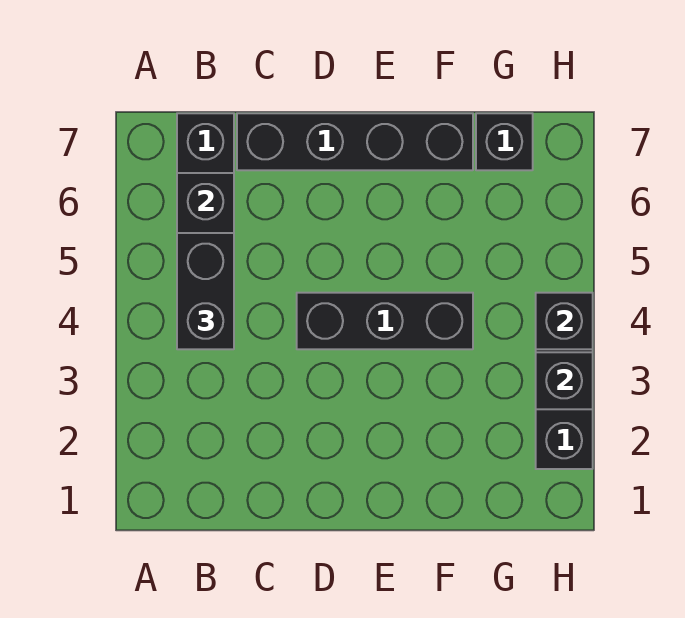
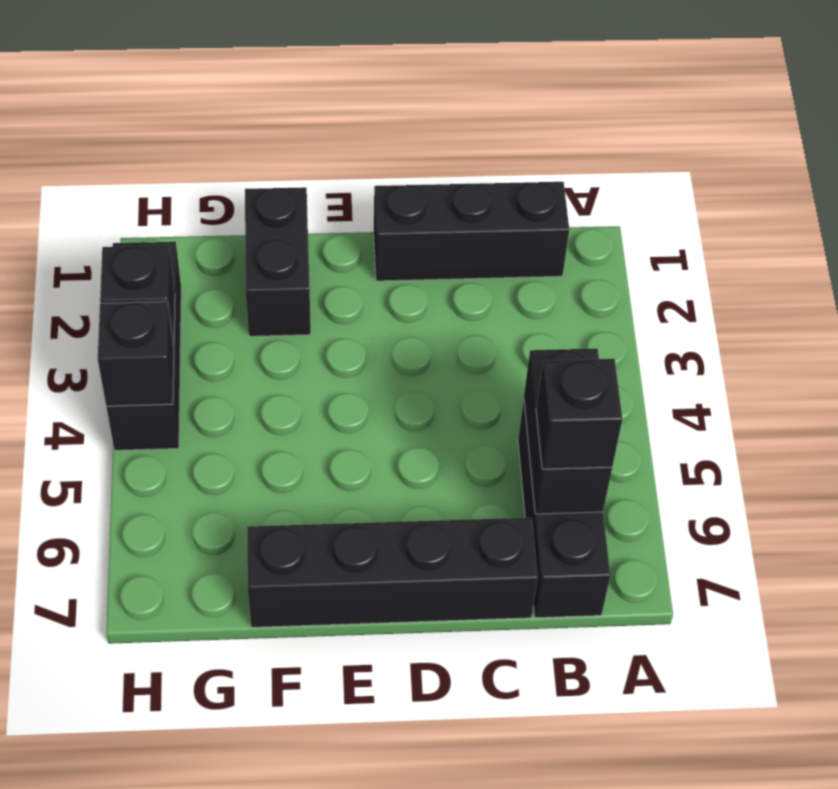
black brick B4:B5 level 3 -> black brick F1:F2 level 1
black brick D4:F4 level 1 -> black brick B1:D1 level 1
black brick G7 level 1 -> black brick B6 level 3

